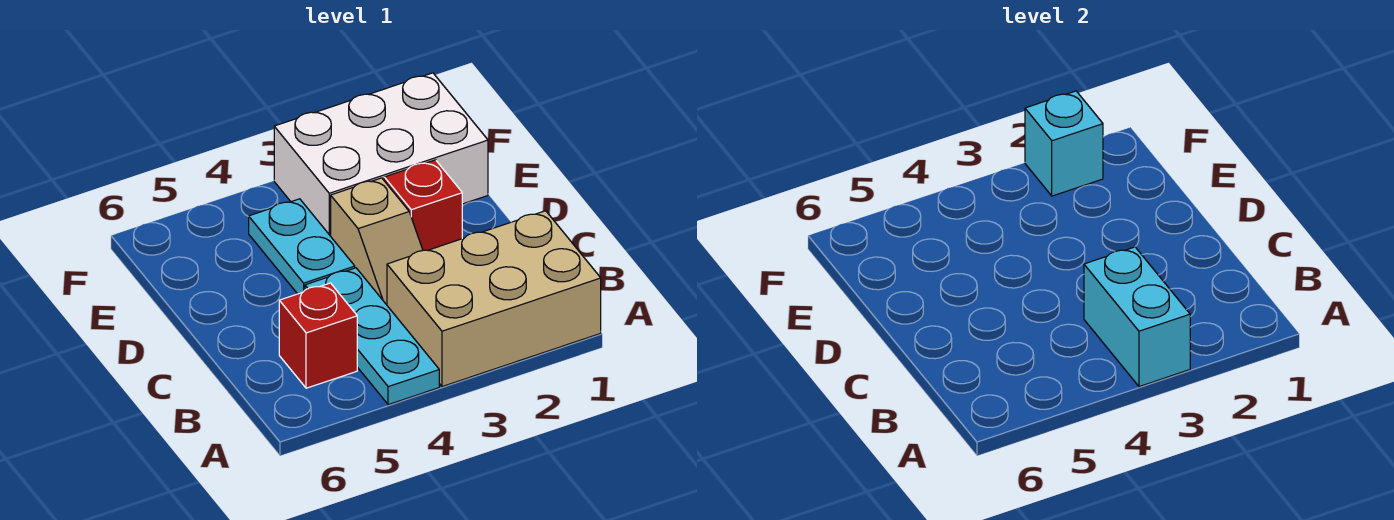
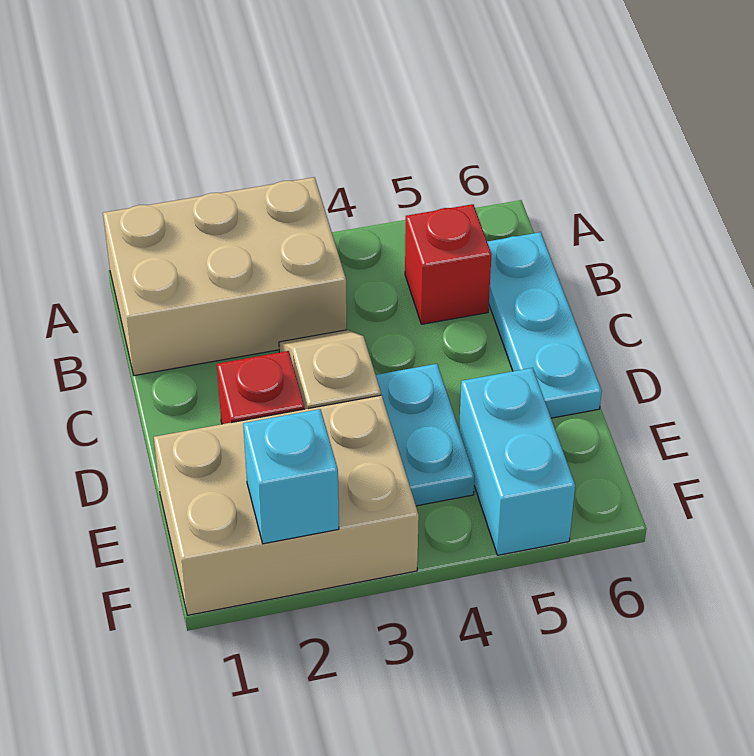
cyan brick A3:B3 level 2 -> cyan brick E5:F5 level 1
cyan plate A4:C4 level 1 -> cyan plate B6:D6 level 1
white brick E1:F3 level 1 -> tan brick E1:F3 level 1

